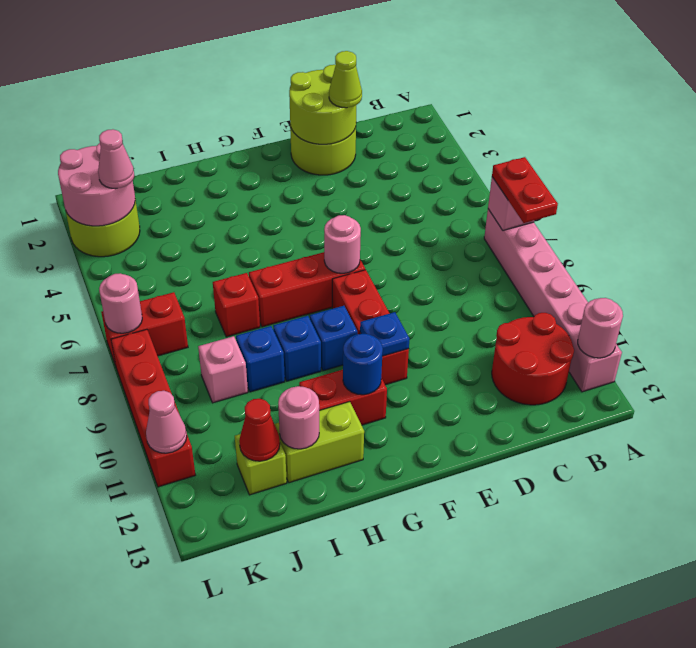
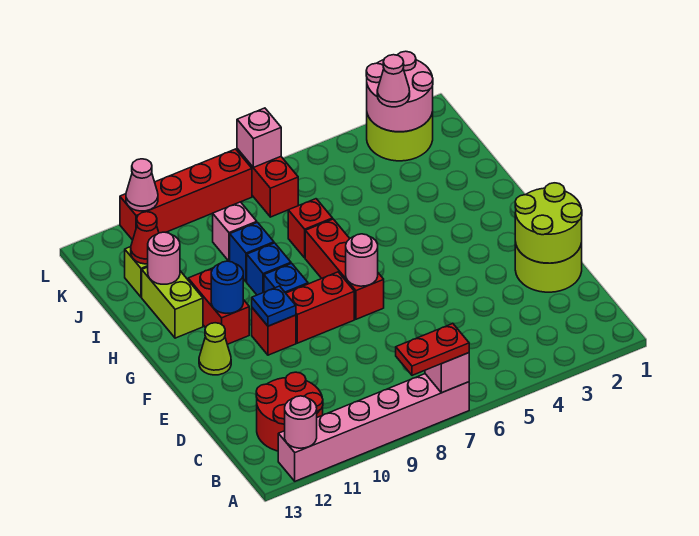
lime cone D2 level 3 -> lime cone F12 level 1
pink round brick L7 level 2 -> pink brick L7 level 2

